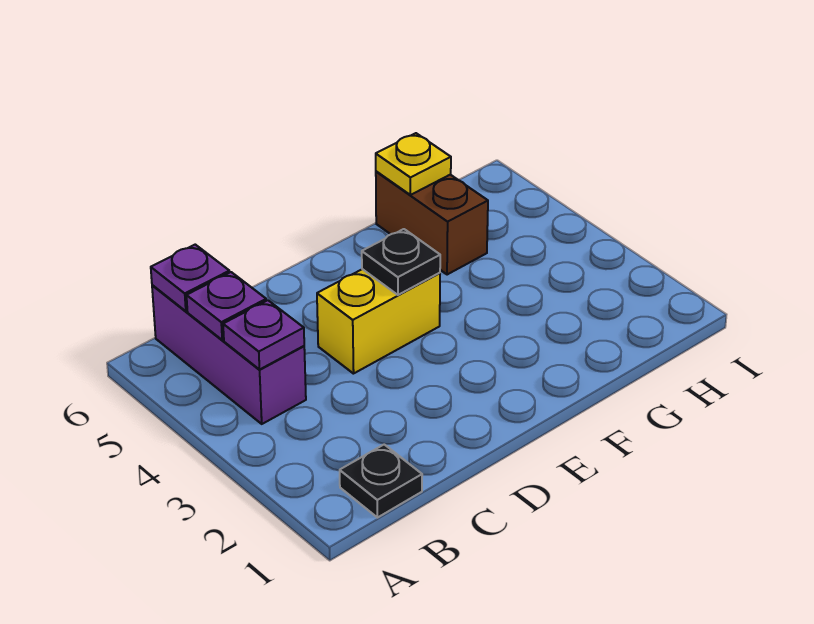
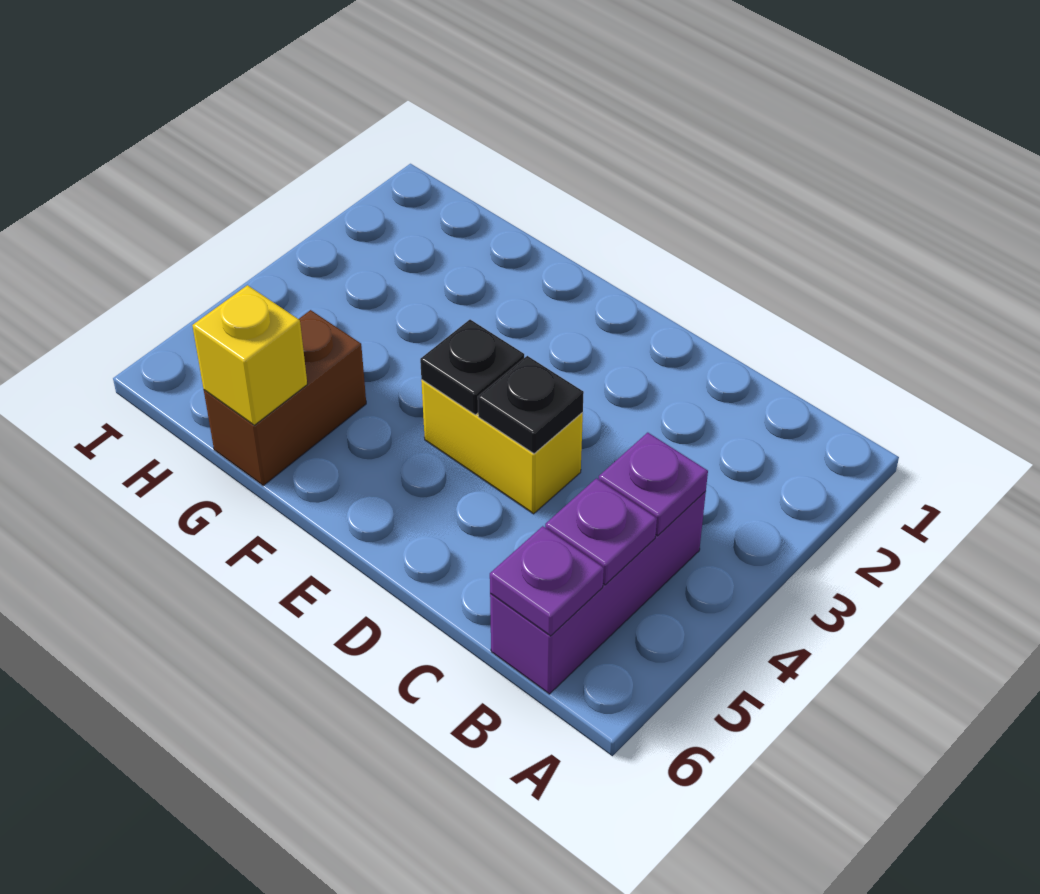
black plate B1 level 1 -> black plate D4 level 2
yellow plate G6 level 2 -> yellow brick G6 level 2

